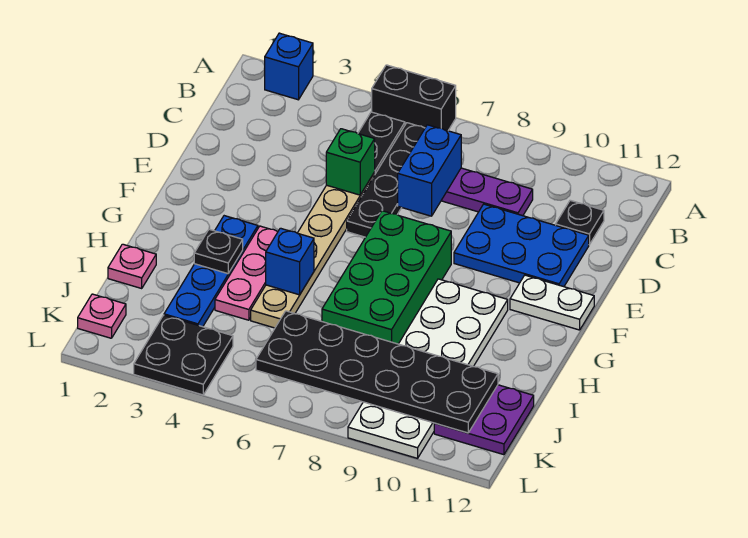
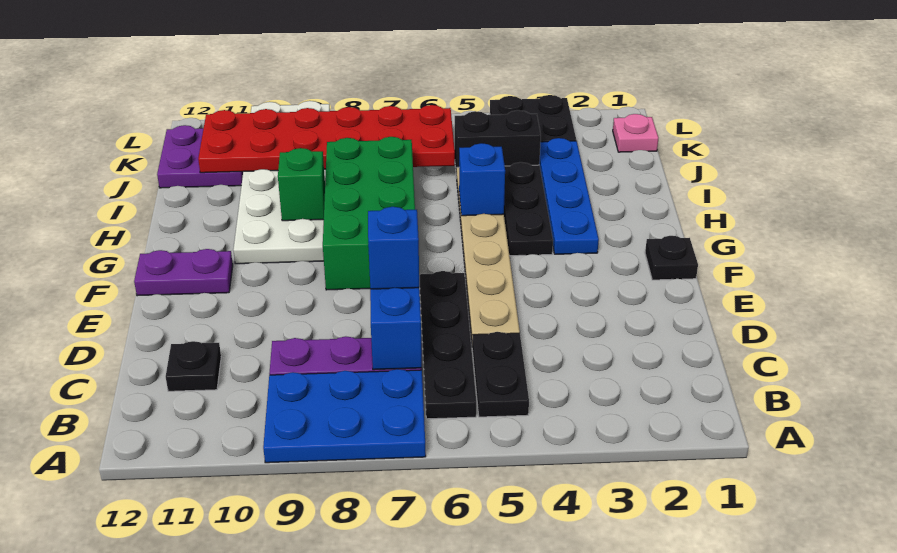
blue brick A2 level 1 -> blue brick D7 level 3
black brick A5:A6 level 1 -> black brick J4:J5 level 1
green brick D5 level 2 -> green brick H9 level 2
blue plate D9:E11 level 1 -> blue plate A7:B9 level 1
white plate F11:F12 level 1 -> purple plate F11:F12 level 1
pink plate G4:I4 level 1 -> black plate G4:I4 level 1
black plate H3 level 2 -> black plate F1 level 1
pink plate I1 level 1 -> none
black plate J6:K11 level 2 -> red plate J6:K11 level 2

